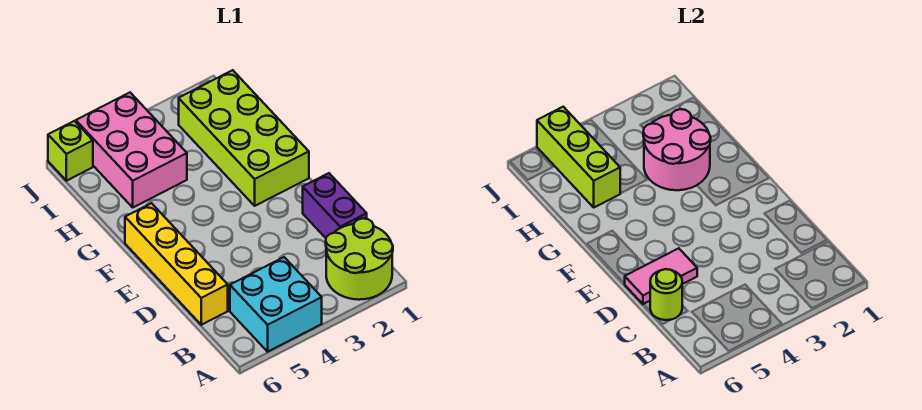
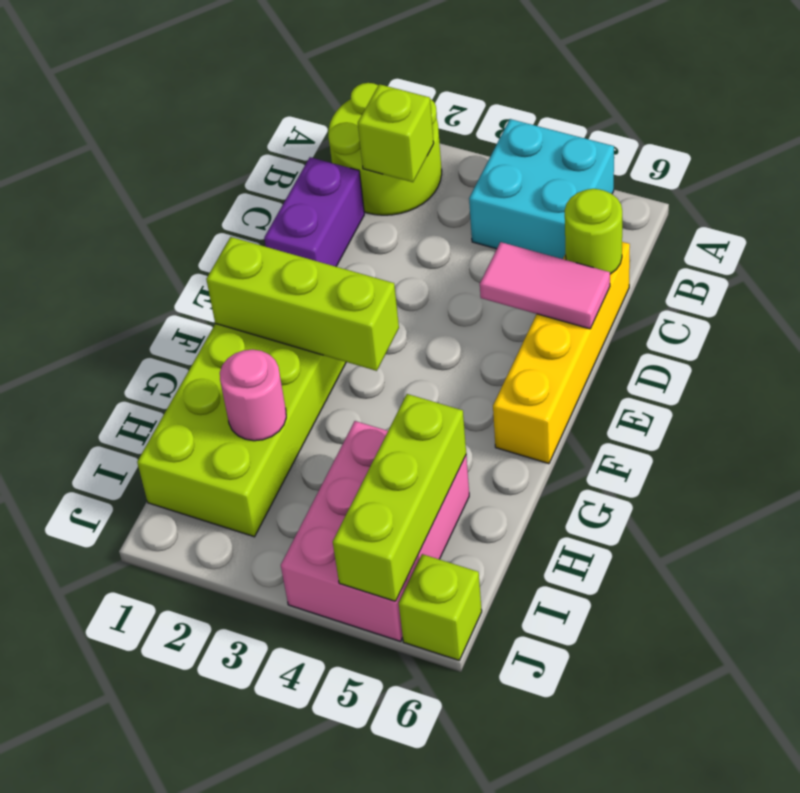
none -> lime brick B2 level 2
none -> lime brick F1:F3 level 2
pink round brick G2:H3 level 2 -> pink round brick H2 level 2

